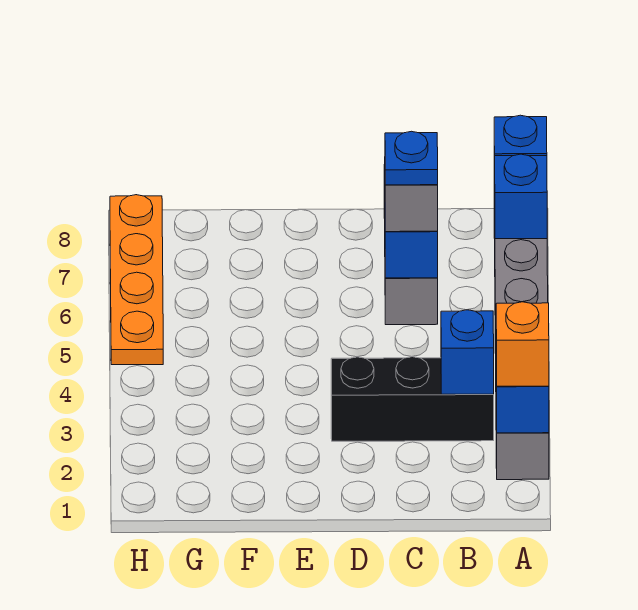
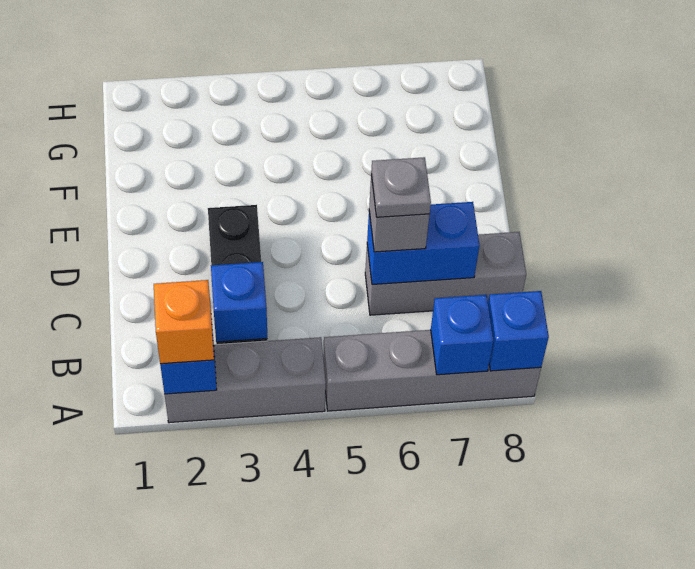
blue plate C6 level 4 -> grey plate C6 level 4
orange plate H5:H8 level 1 -> none

